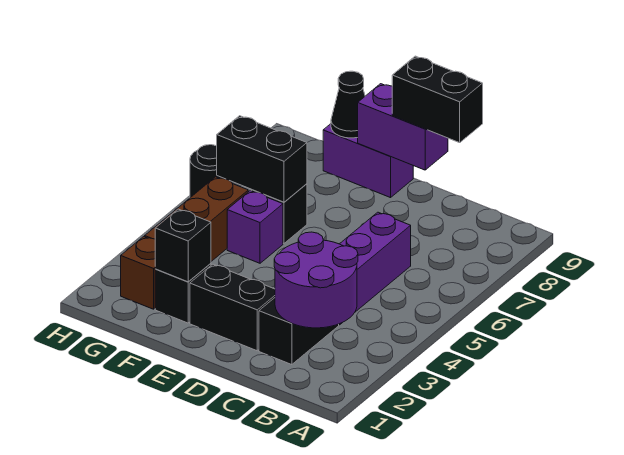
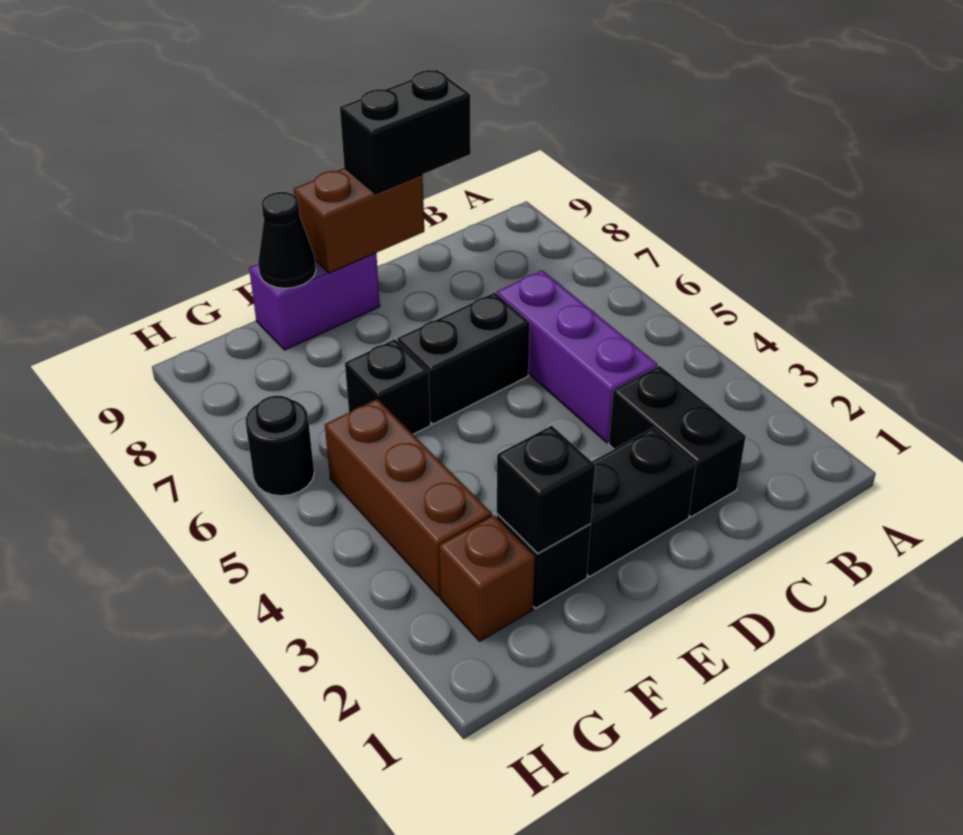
purple round brick B2:C3 level 2 -> none
purple brick D9:E9 level 2 -> brown brick D9:E9 level 2
purple brick F5 level 1 -> none
black brick F6:G6 level 2 -> black brick D6:E6 level 1

